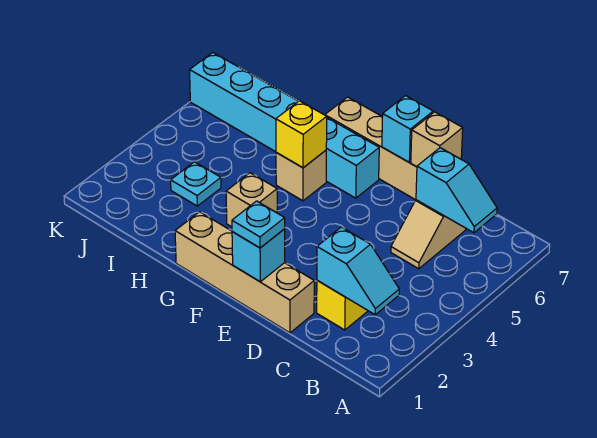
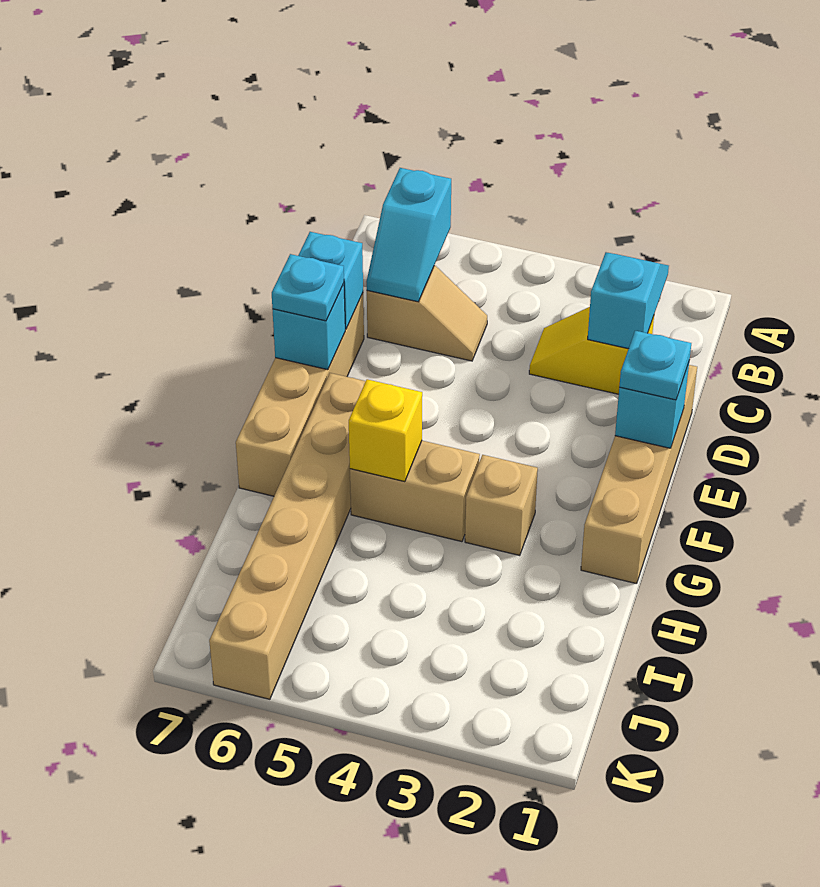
cyan slope B6:C6 level 2 top C -> cyan slope B6:C6 level 2 top B
tan brick D7 level 2 -> cyan brick D7 level 2
cyan brick F6:K6 level 1 -> tan brick F6:K6 level 1
tan brick G5 level 1 -> tan brick G4:G5 level 1
cyan plate I3 level 1 -> cyan plate E7 level 3

